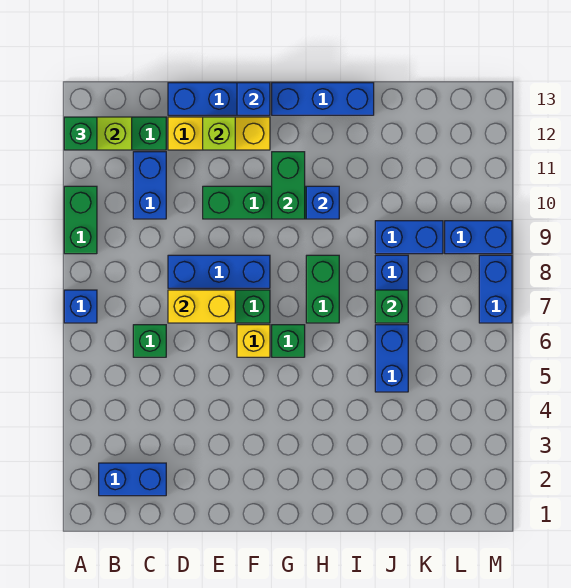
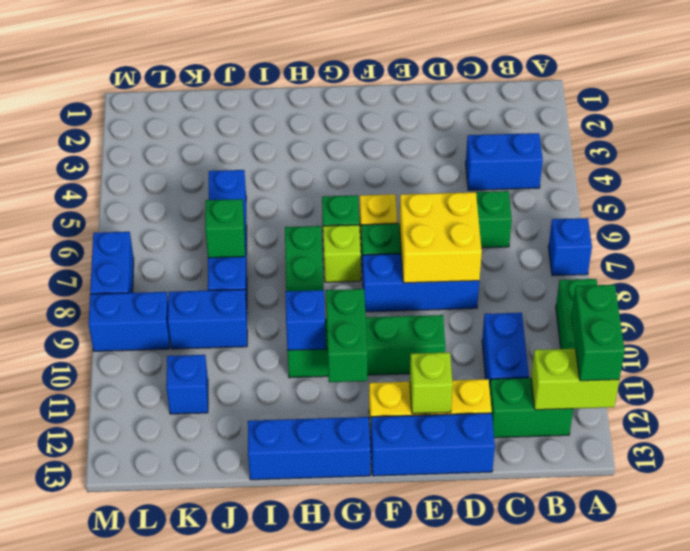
green brick A12 level 3 -> green brick A11:A12 level 3
blue brick B2:C2 level 1 -> blue brick B4:C4 level 1
yellow brick D7:E7 level 2 -> yellow brick D7:E8 level 2
blue brick F13 level 2 -> blue brick K11 level 1
none -> lime brick G7 level 1

